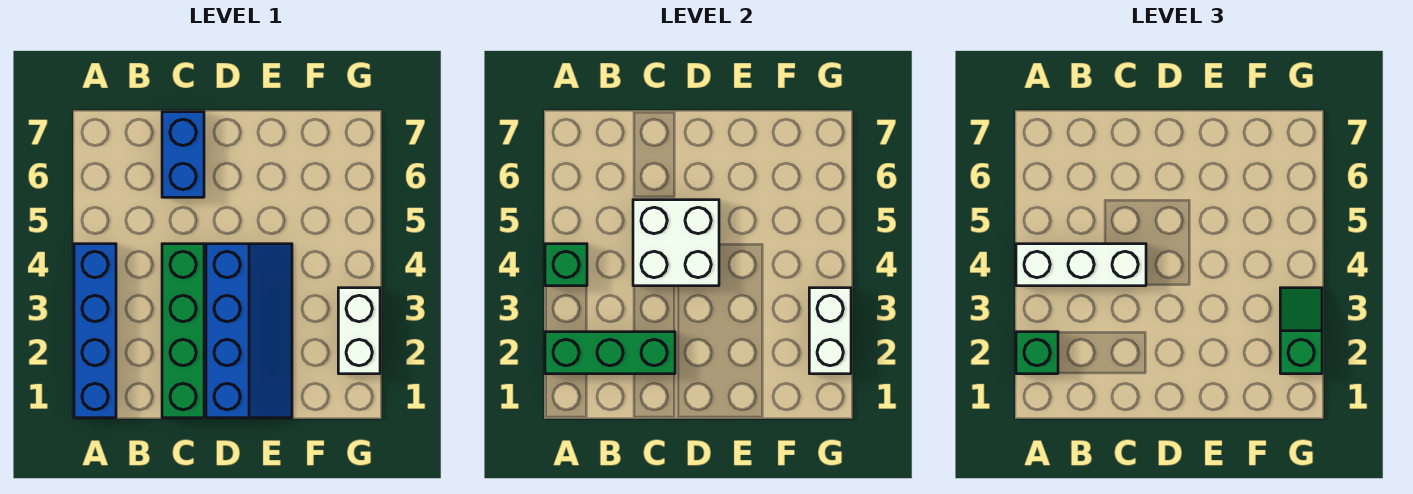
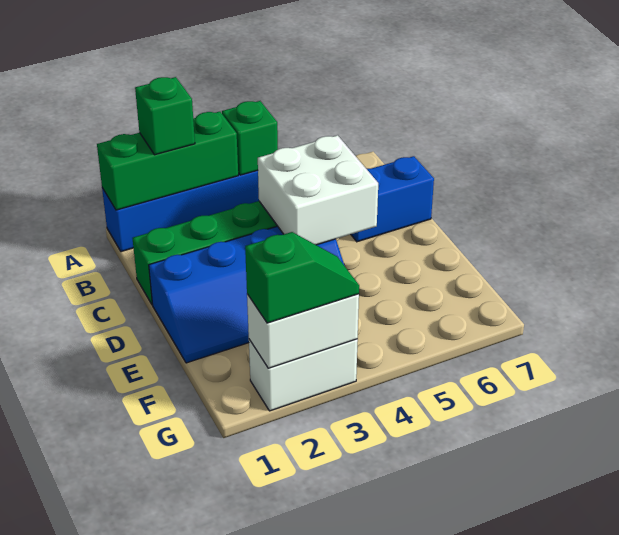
green brick A2:C2 level 2 -> green brick A1:A3 level 2
white brick A4:C4 level 3 -> none

